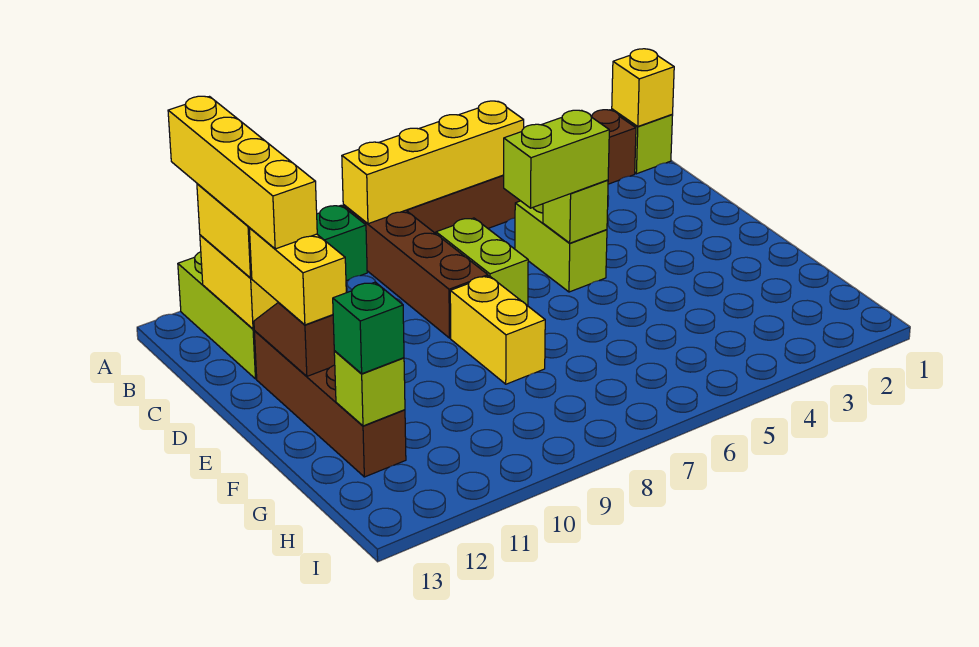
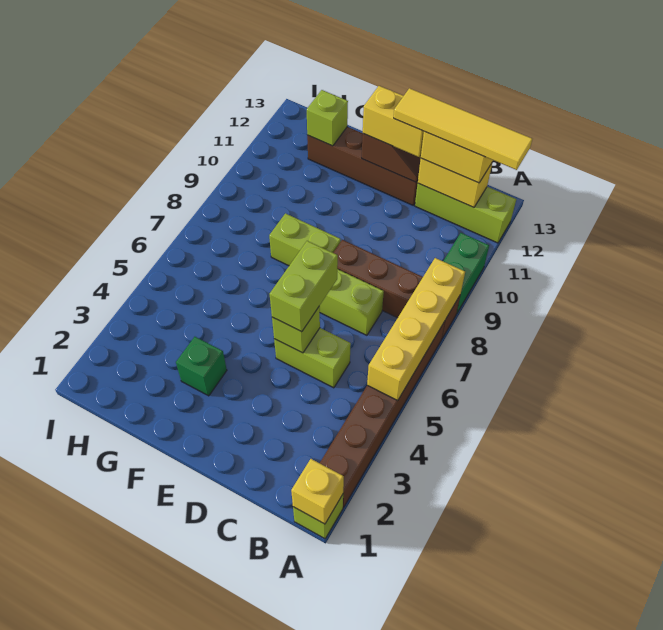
yellow brick A12:D12 level 4 -> yellow tile A12:D12 level 4
yellow brick E8:F8 level 1 -> lime brick E8:F8 level 1
green brick G12 level 3 -> green brick F3 level 1

